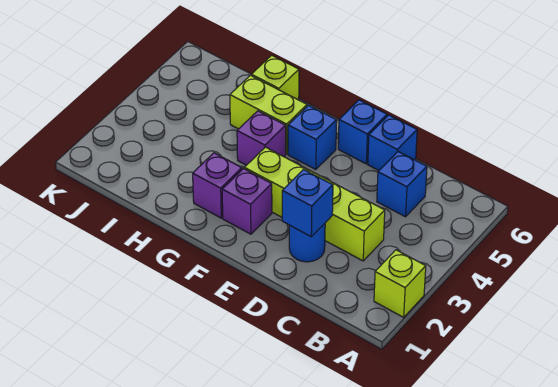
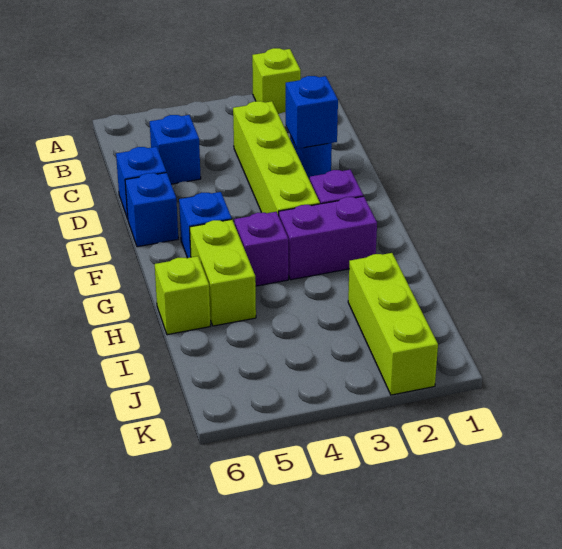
purple brick G2 level 1 -> purple brick G2:G3 level 1
none -> lime brick I2:K2 level 1

